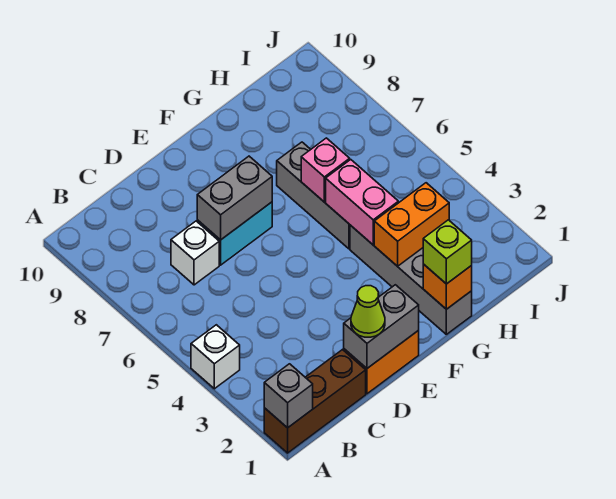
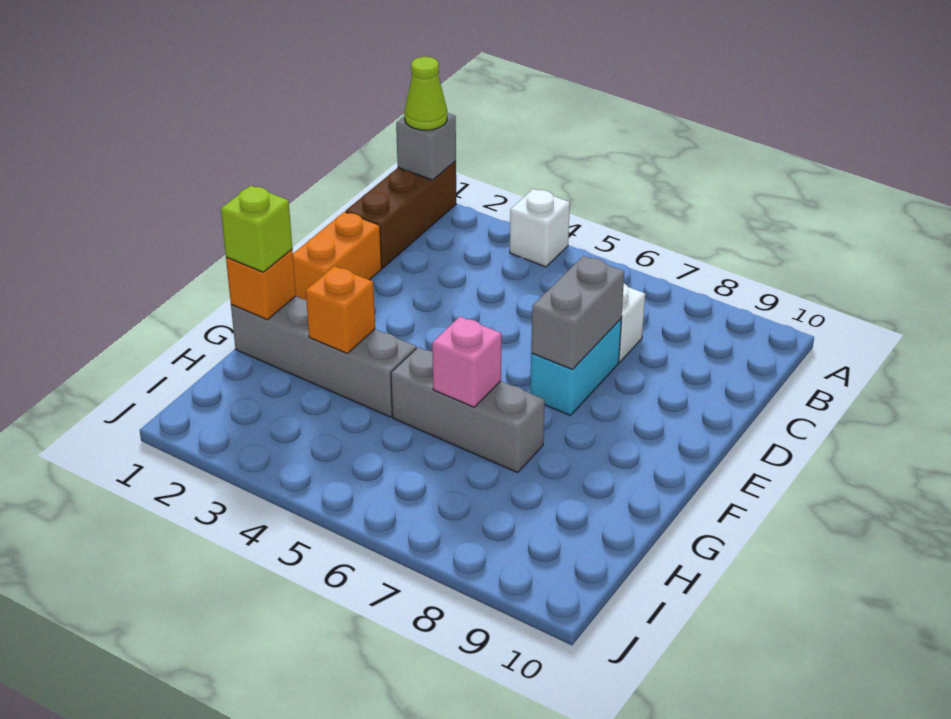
grey brick D1:E1 level 2 -> none
lime cone D1 level 3 -> lime cone A1 level 3
orange brick G3:H3 level 2 -> orange brick G3 level 2
pink brick G4:G5 level 2 -> none

